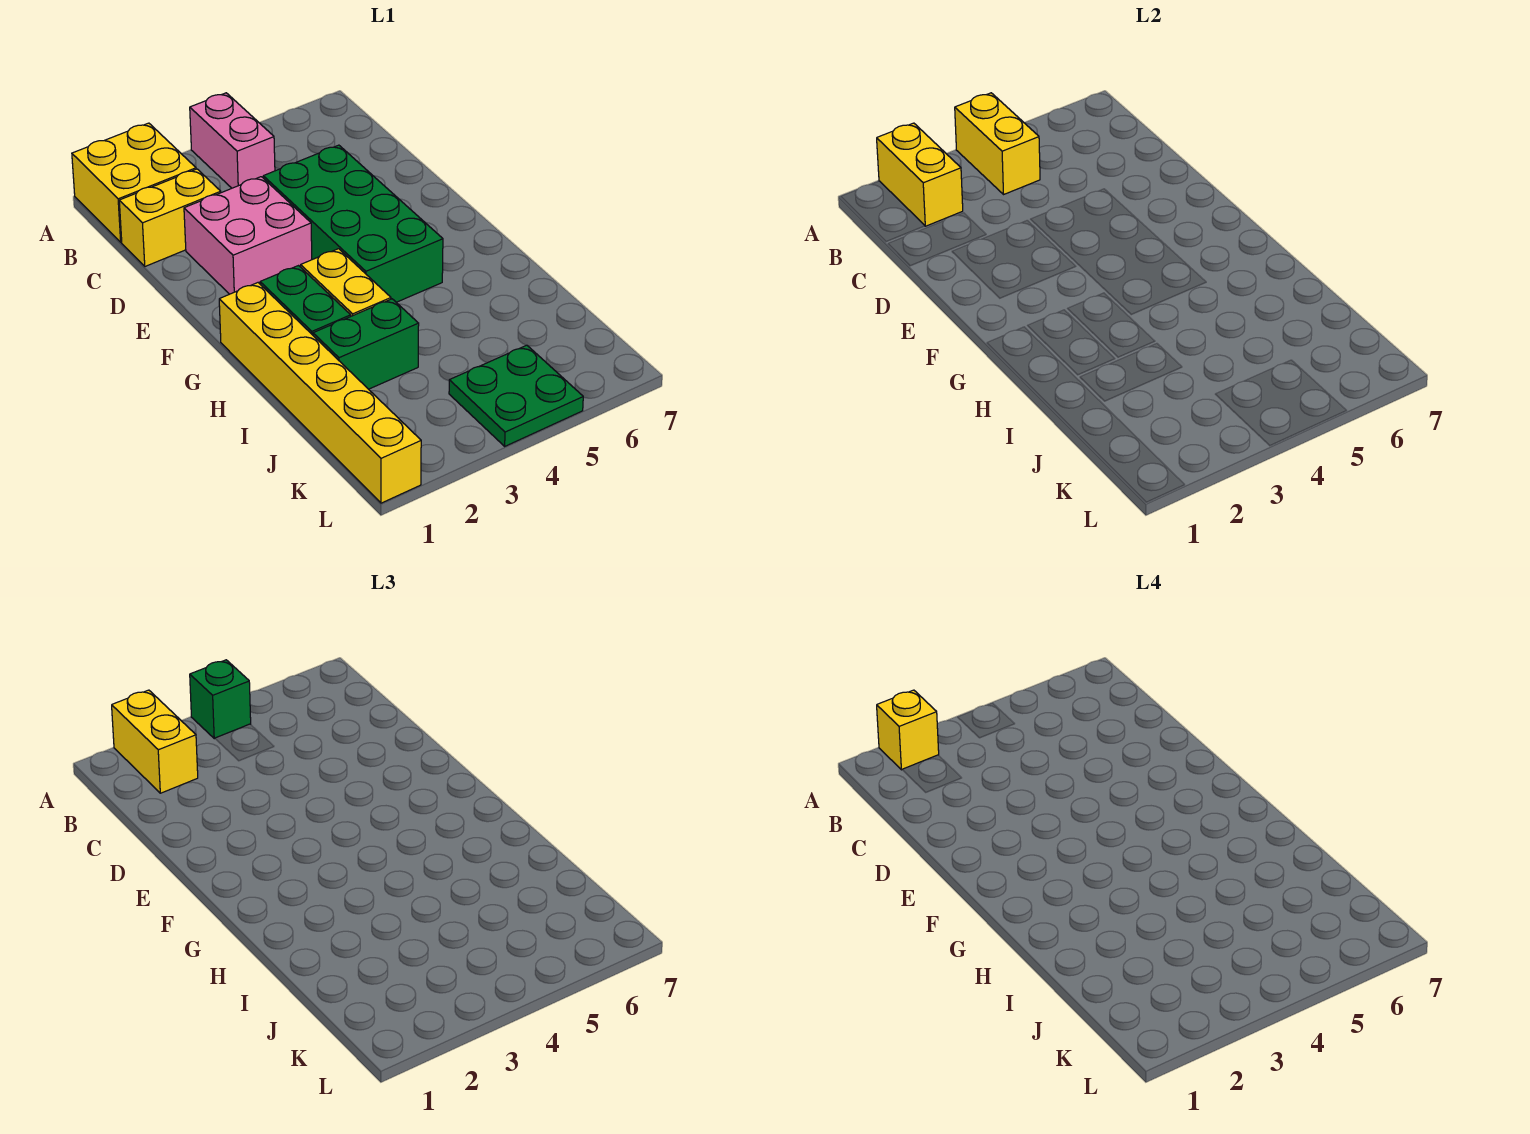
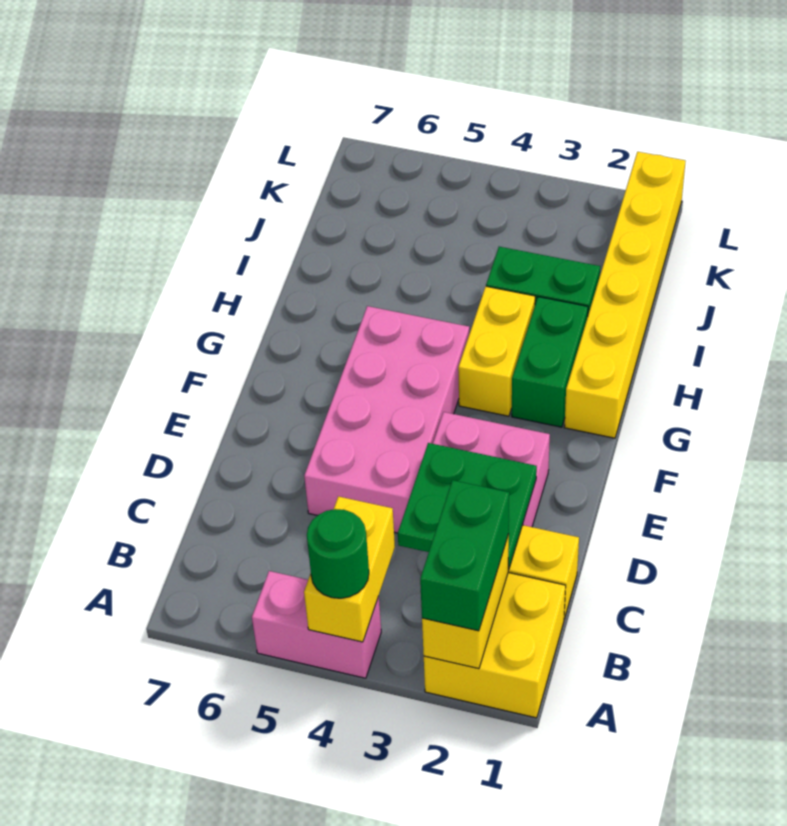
yellow brick A2:B2 level 3 -> green brick A2:B2 level 3
yellow brick A2 level 4 -> none
pink brick A4:B4 level 1 -> pink brick A4:A5 level 1
green brick A4 level 3 -> green round brick A4 level 3
green brick D4:G5 level 1 -> pink brick D4:G5 level 1
green plate K4:L5 level 1 -> green plate C2:D3 level 2

